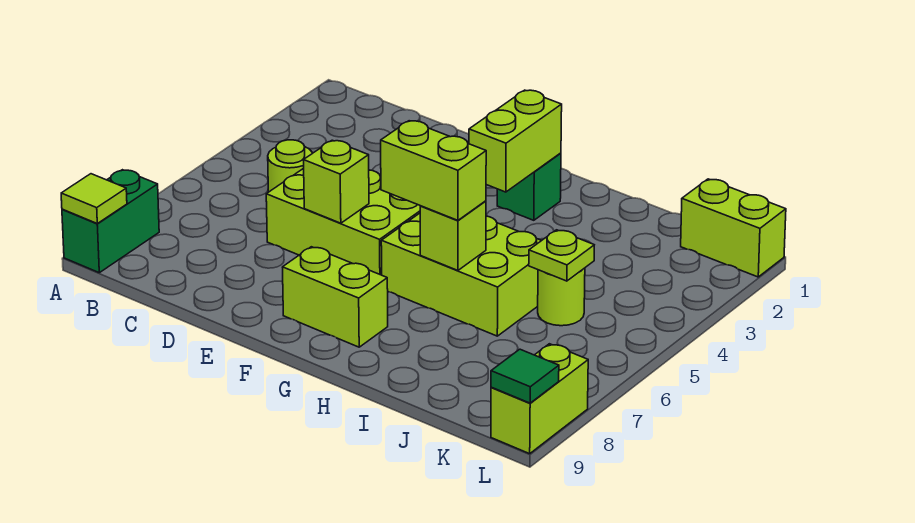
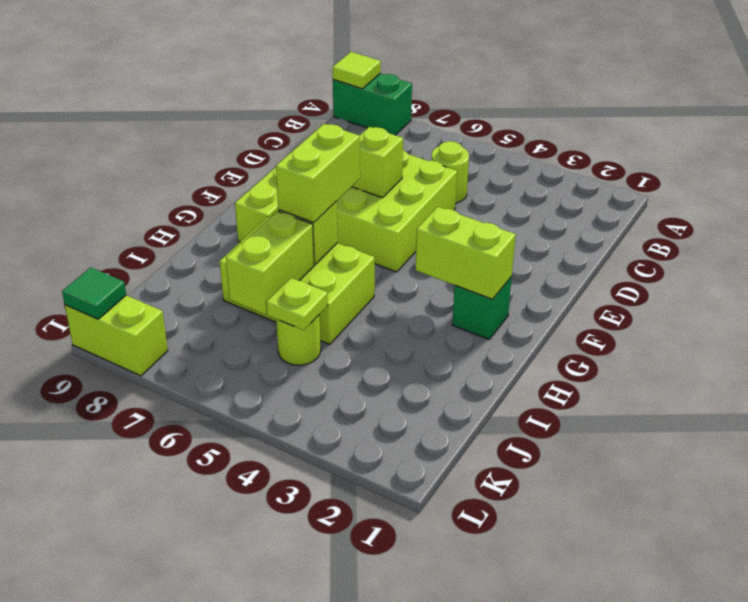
lime brick G5:I6 level 1 -> lime brick H5:I7 level 1
lime brick K1:L1 level 1 -> lime brick I6:J6 level 2

